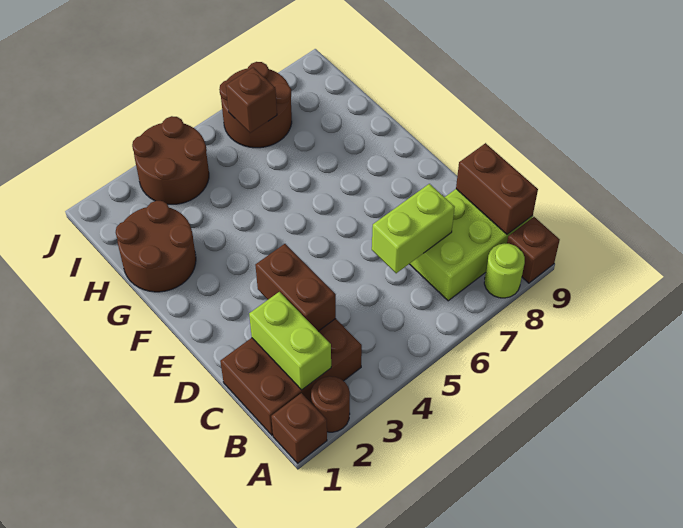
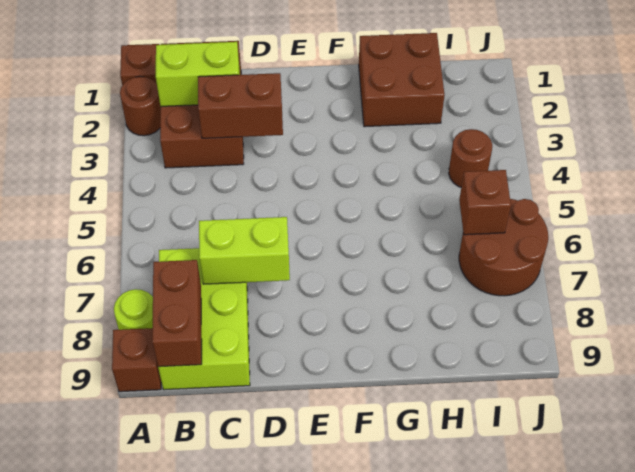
brown brick B9:C9 level 2 -> brown brick B8:B9 level 2
lime brick C6:C7 level 2 -> lime brick C7:D7 level 2
brown round brick G1:H2 level 1 -> brown brick G1:H2 level 1
brown round brick I3:J4 level 1 -> brown round brick I4 level 1

